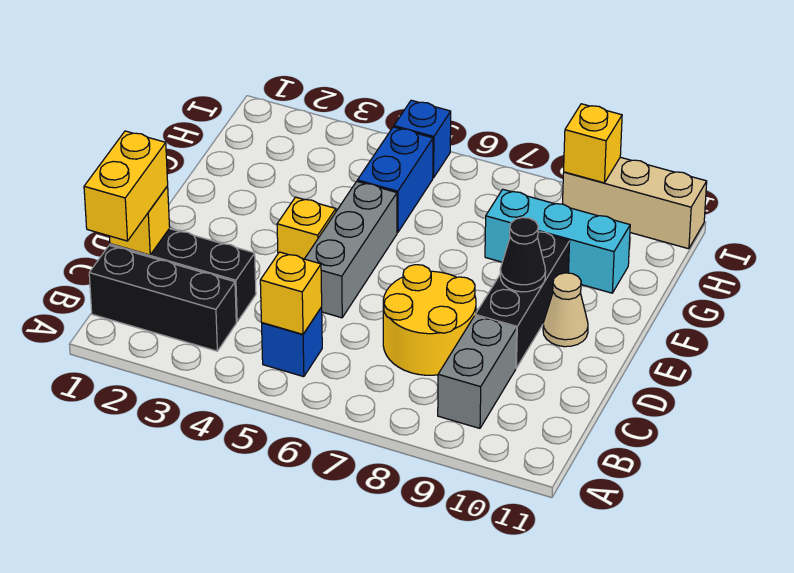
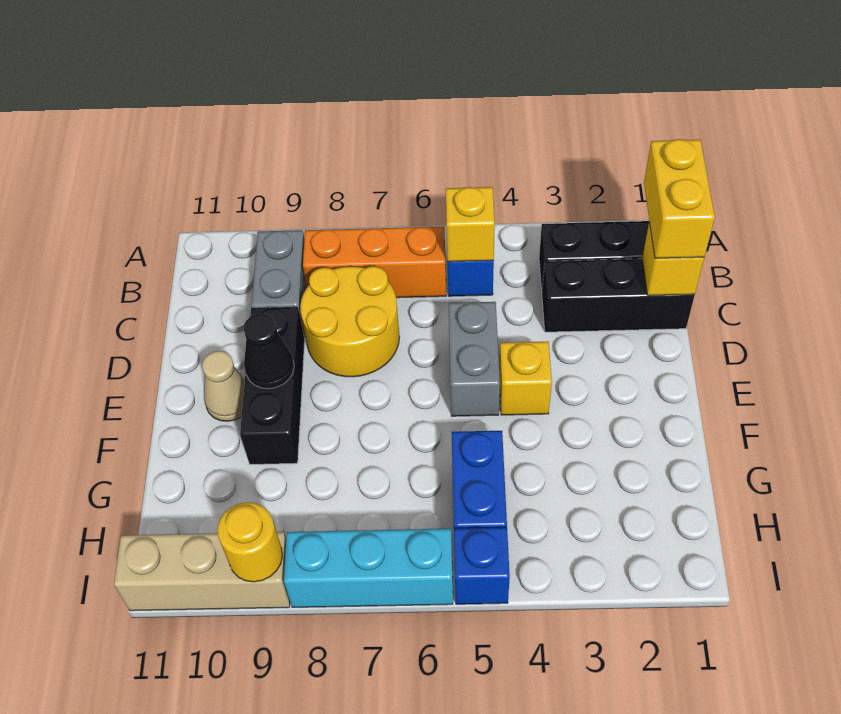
none -> orange brick B6:B8 level 1
grey brick D5:F5 level 1 -> grey brick D5:E5 level 1
cyan brick G8:G10 level 1 -> cyan brick I6:I8 level 1
yellow brick I9 level 2 -> yellow round brick I9 level 2

